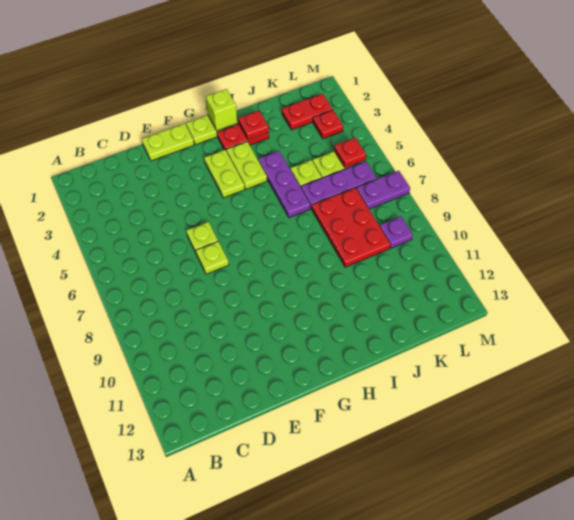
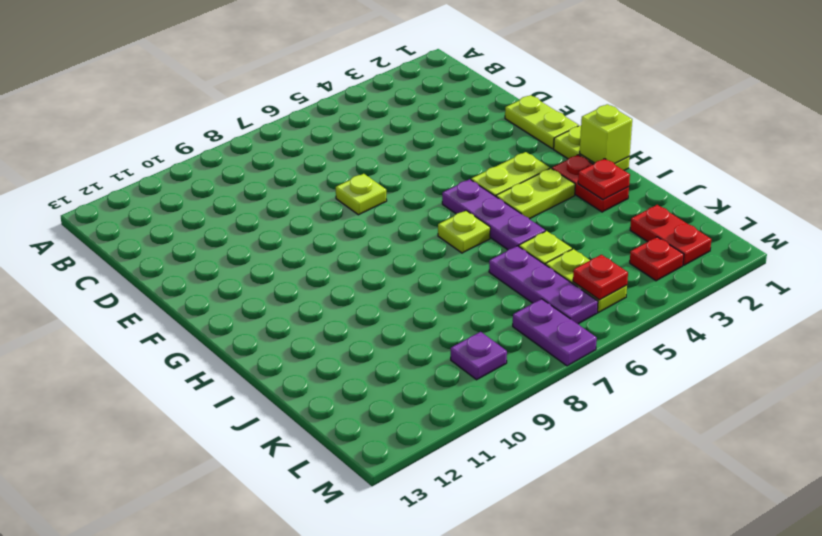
lime plate E6 level 1 -> lime plate H6 level 1
purple plate I4:I6 level 1 -> purple plate G5:I5 level 1
red plate J7:K9 level 1 -> none

